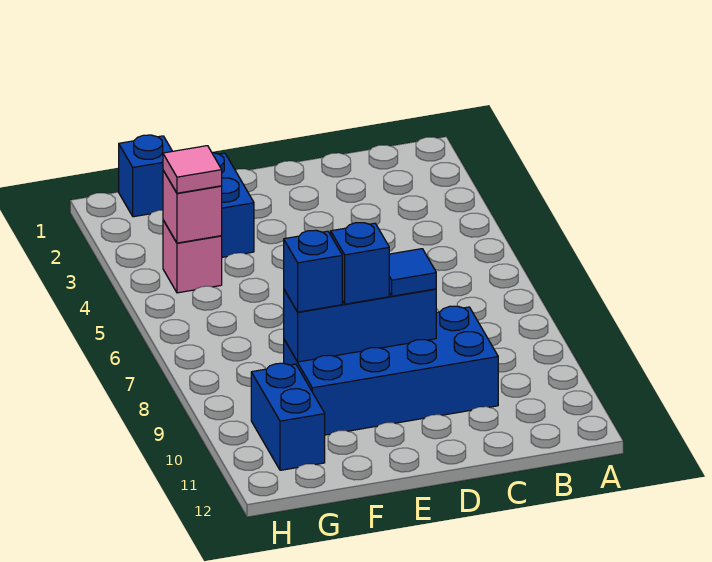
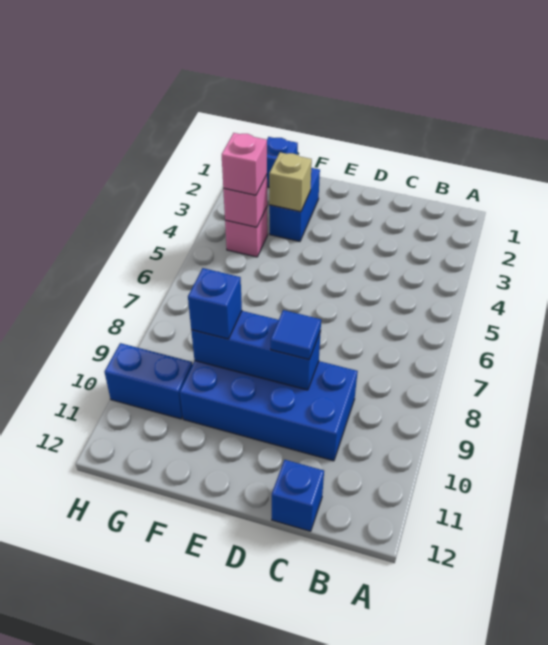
blue brick E9 level 3 -> blue brick C12 level 1
none -> tan brick F3 level 2
pink tile G4 level 3 -> pink brick G4 level 3
blue brick G10:G11 level 1 -> blue brick G10:H10 level 1

